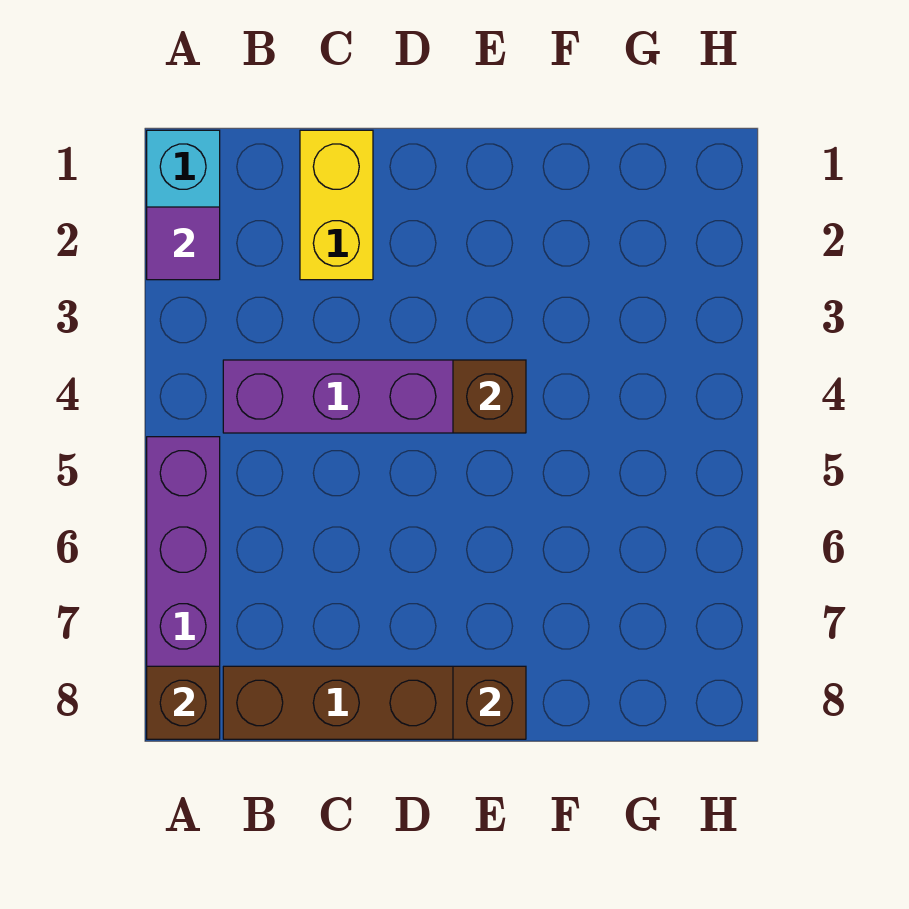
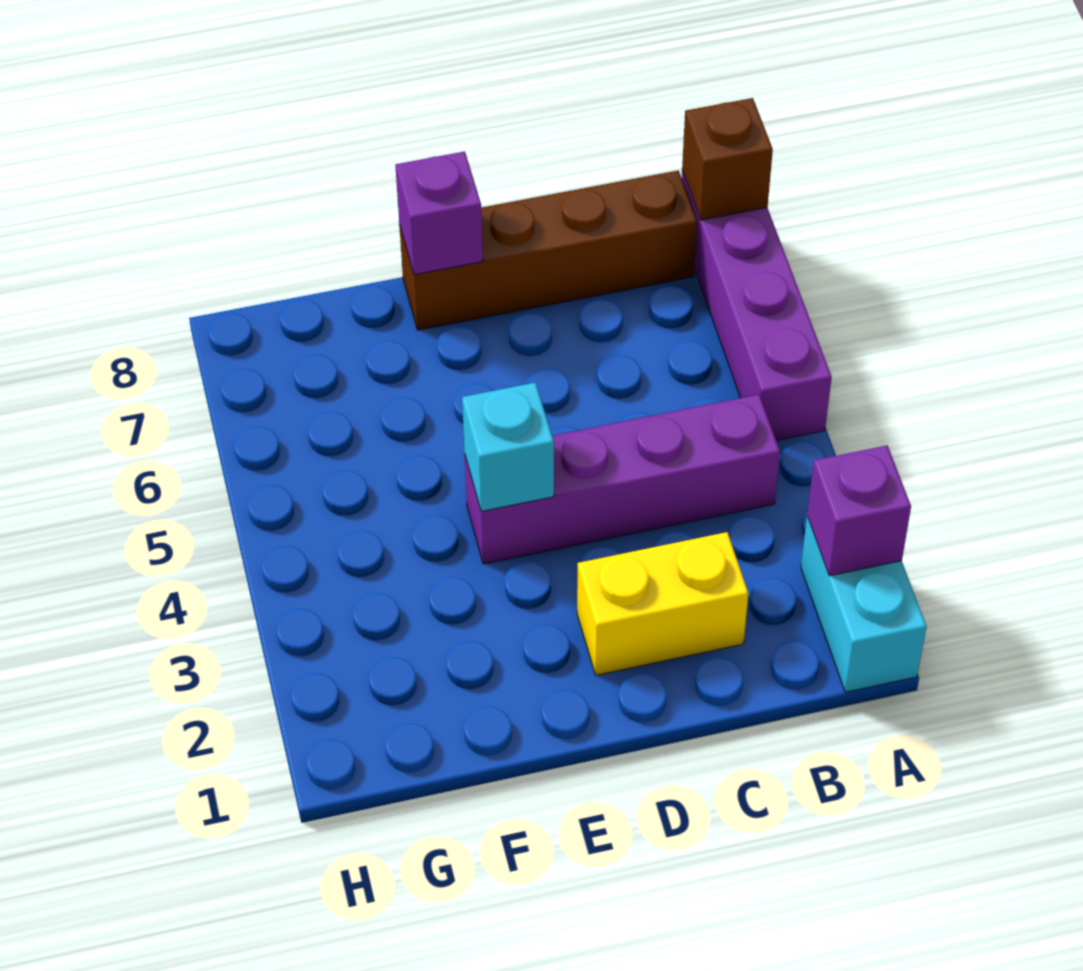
purple tile A2 level 2 -> purple brick A2 level 2
yellow brick C1:C2 level 1 -> yellow brick C2:D2 level 1
brown brick E4 level 2 -> cyan brick E4 level 2
brown brick E8 level 2 -> purple brick E8 level 2

